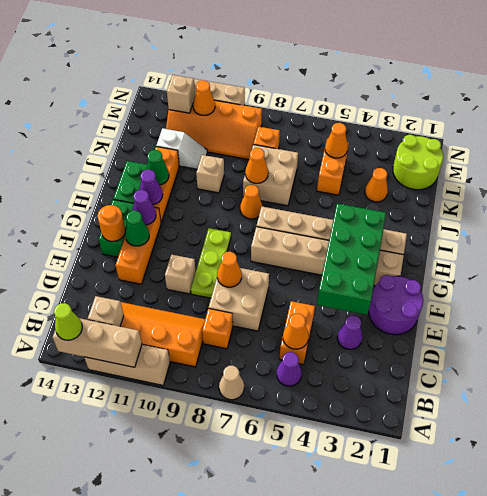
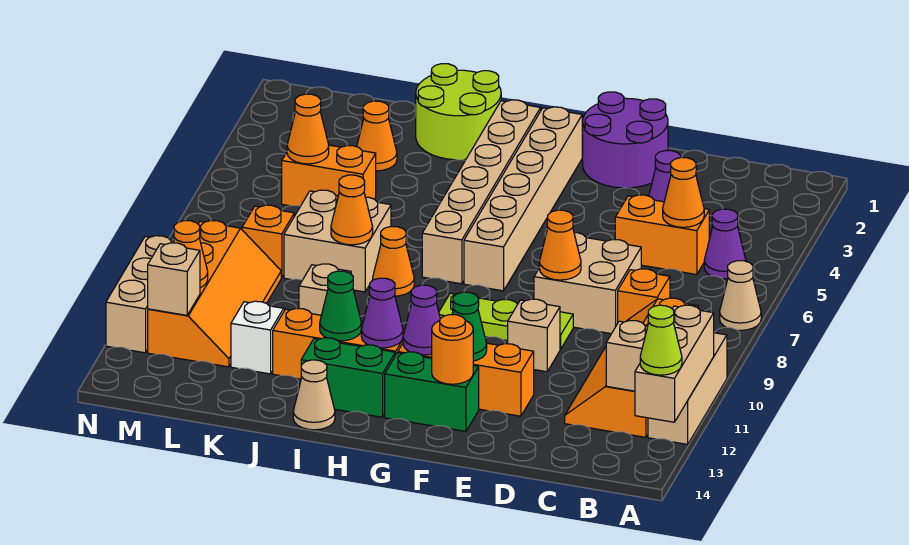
green brick E3:H4 level 2 -> none
none -> tan cone I14 level 1
lime round brick L1:M2 level 1 -> lime round brick I1:J2 level 1

